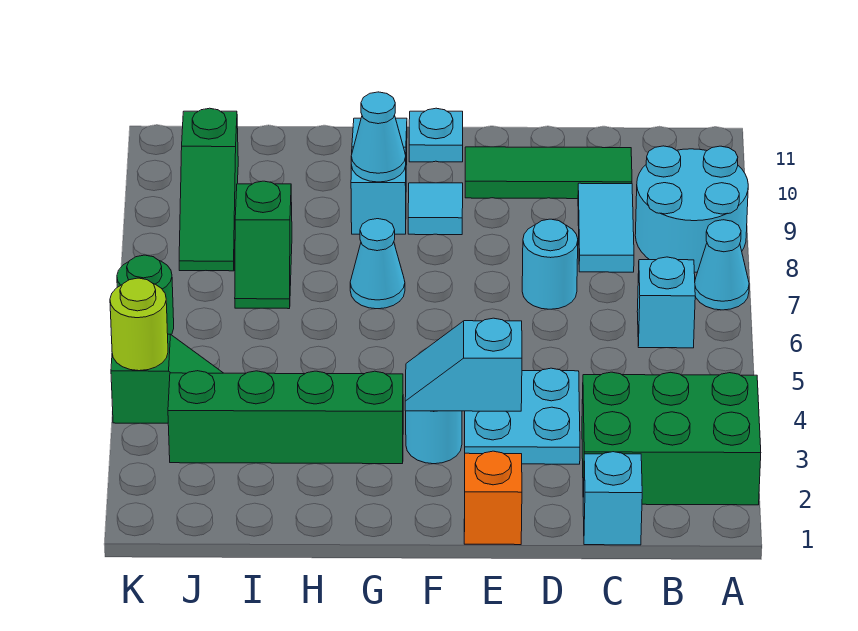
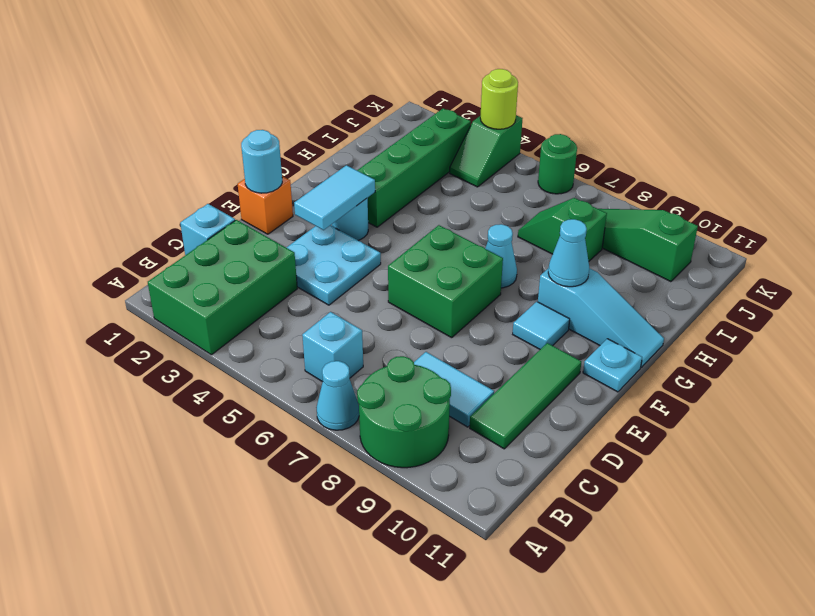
cyan round brick A8:B9 level 1 -> green round brick A8:B9 level 1
cyan round brick D7 level 1 -> cyan round brick E1 level 2
cyan slope E3:F3 level 2 top E -> cyan tile E3:F3 level 2
none -> green brick E6:F7 level 1

